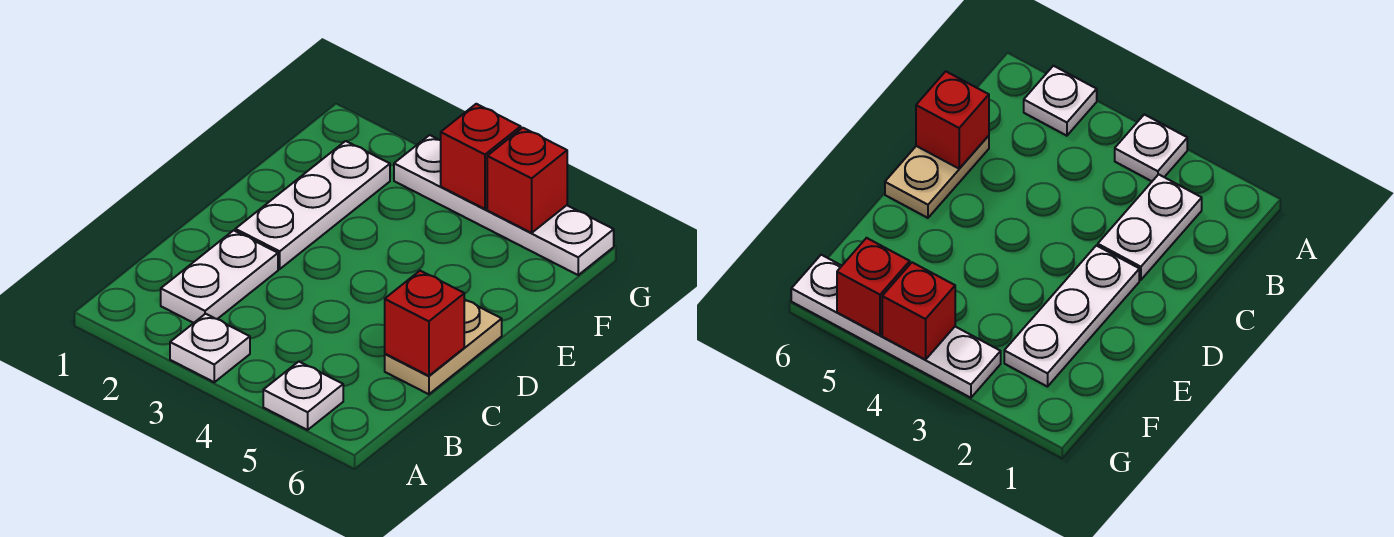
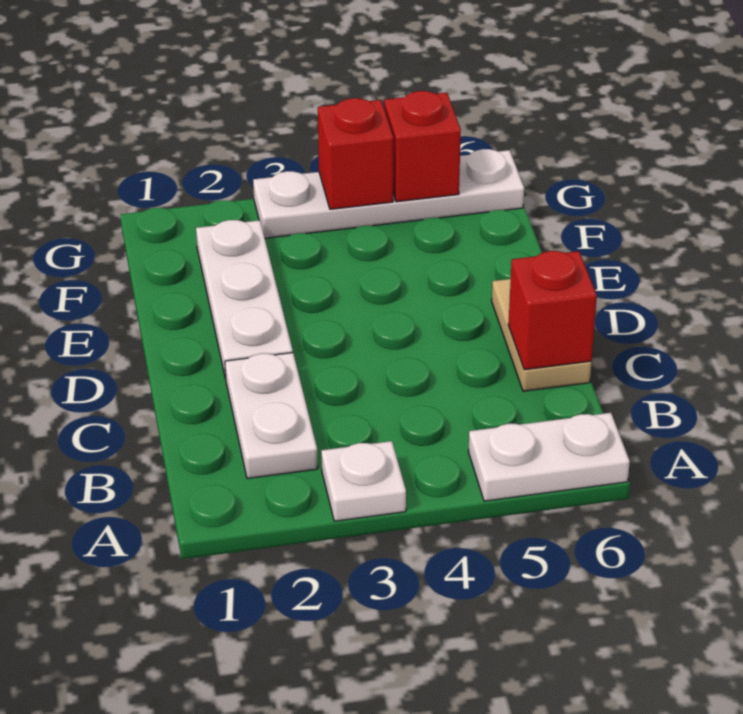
white plate A5 level 1 -> white plate A5:A6 level 1

